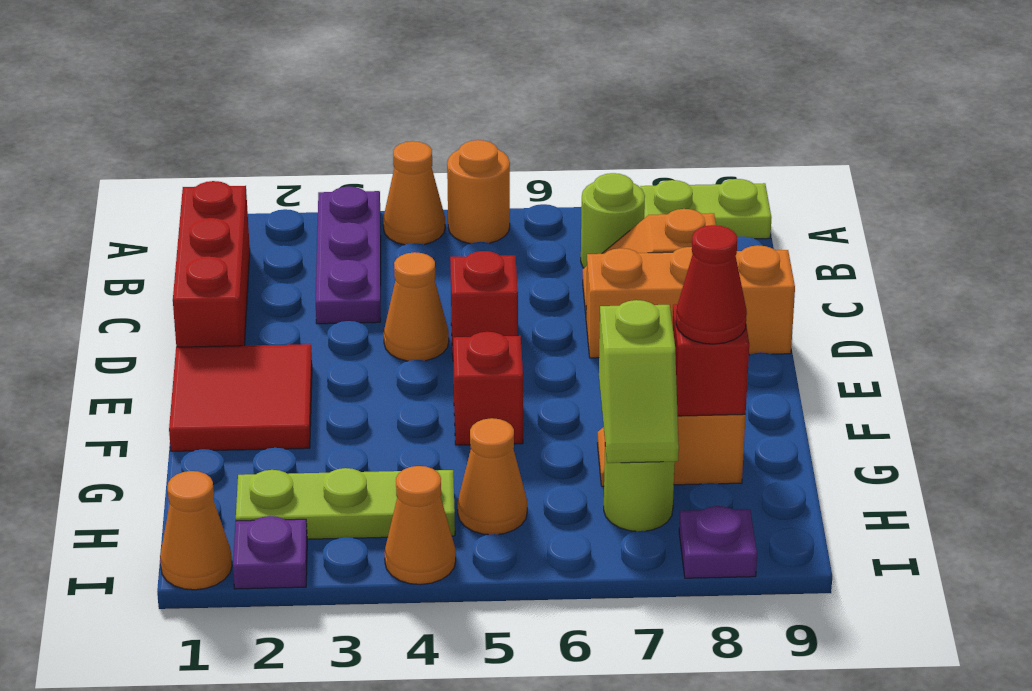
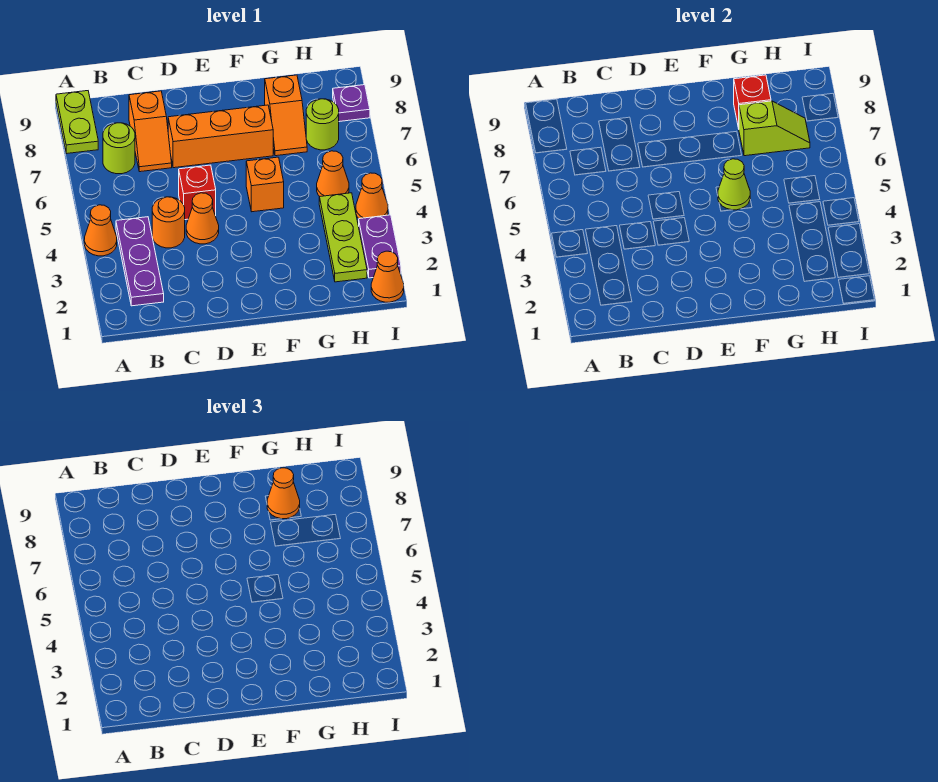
purple plate A3:C3 level 1 -> purple plate B2:B4 level 1
orange round brick A5 level 1 -> orange round brick C4 level 1
red brick B1:D1 level 1 -> none
orange brick D7:D9 level 1 -> orange brick D7:F7 level 1
red tile E1:F2 level 1 -> none
red brick F5 level 1 -> orange brick F5 level 1
none -> lime cone F5 level 2
red cone G8 level 3 -> orange cone G8 level 3
purple plate I2 level 1 -> purple plate I2:I3 level 1

